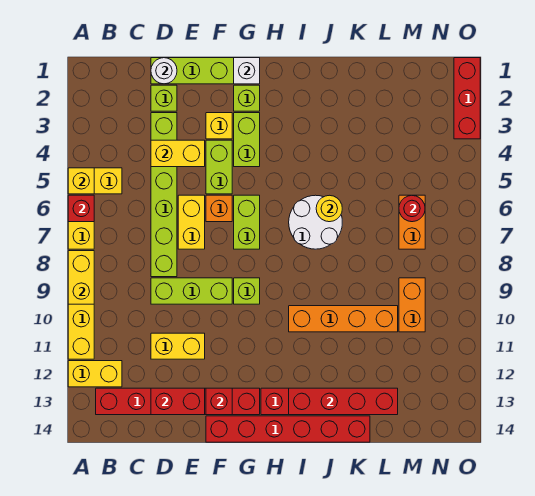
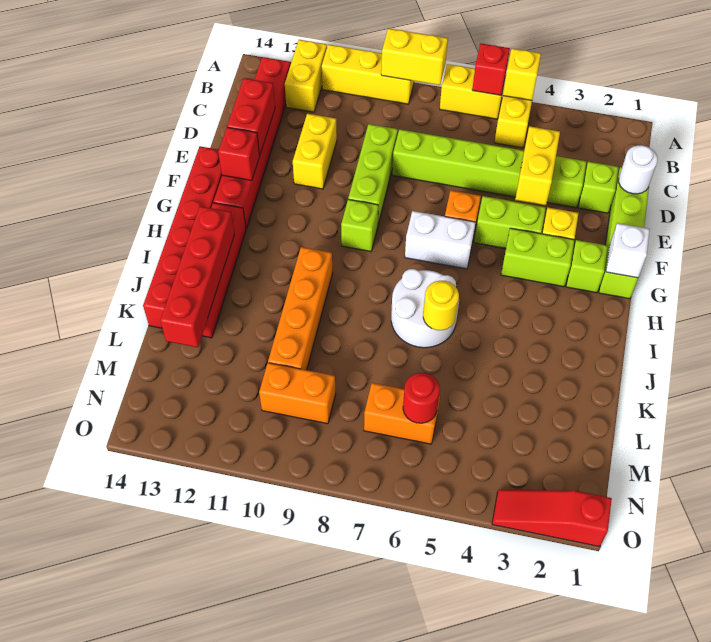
yellow brick E6:E7 level 1 -> none
lime brick G6:G7 level 1 -> white brick G6:G7 level 1
red brick O1:O3 level 1 -> red slope O1:O3 level 1 top 1

